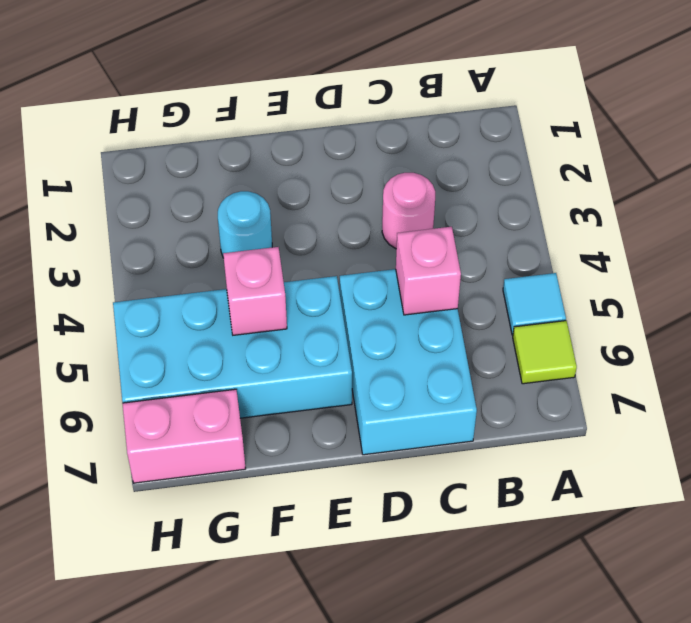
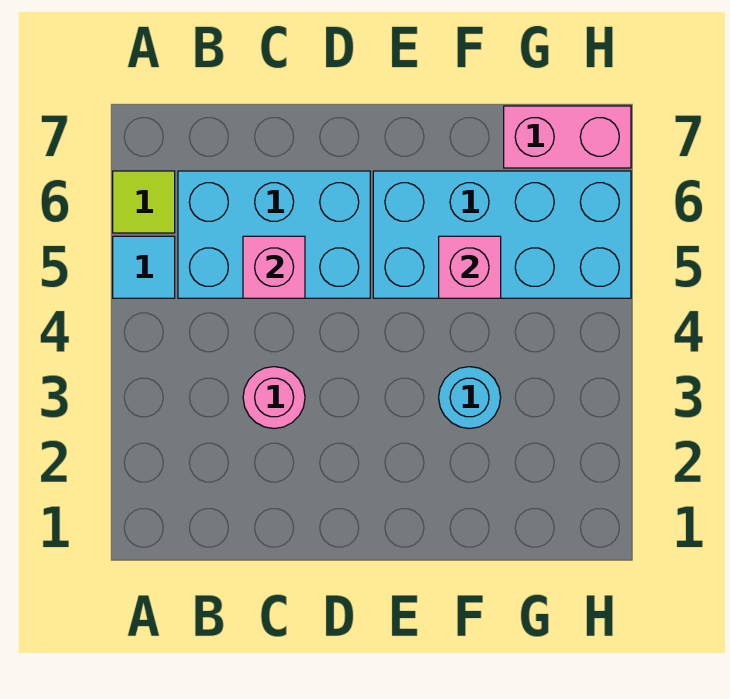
cyan brick C5:D7 level 1 -> cyan brick B5:D6 level 1

